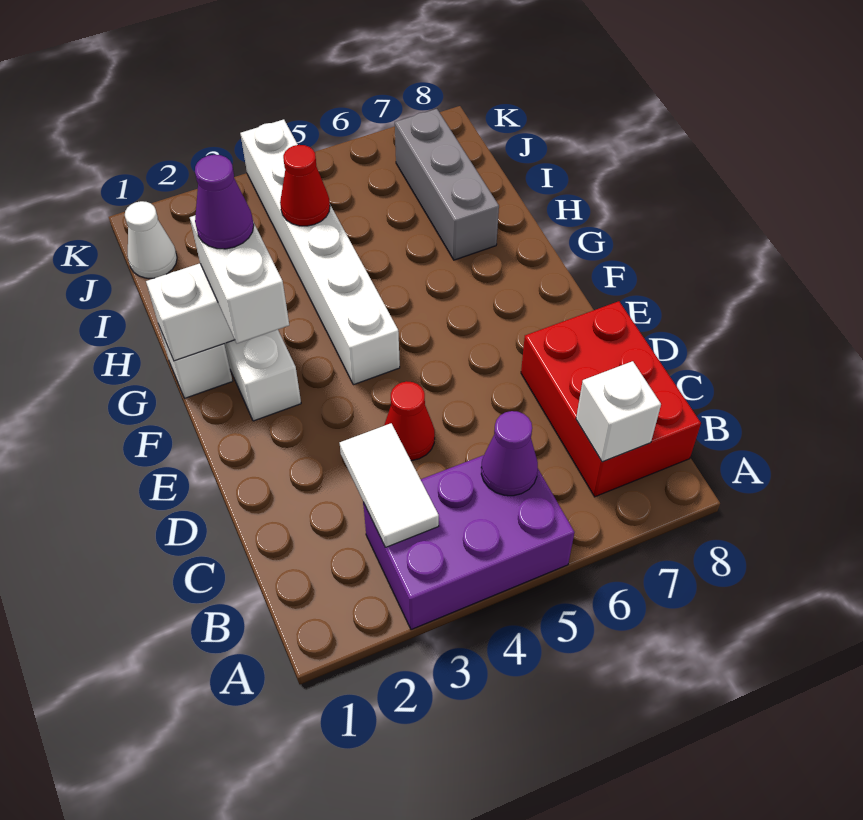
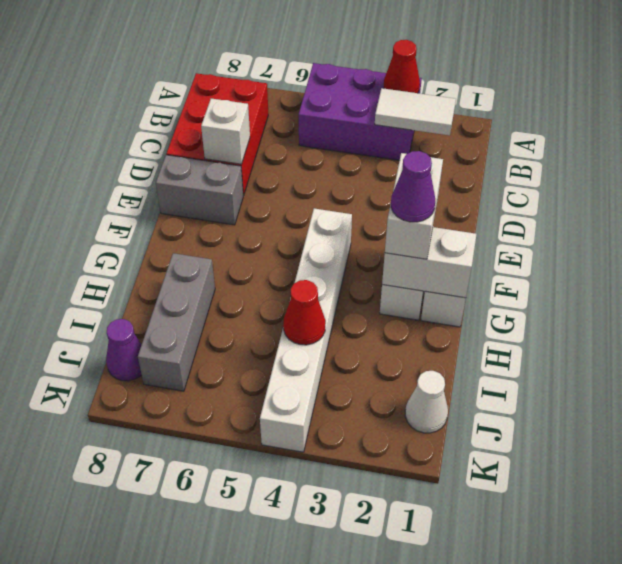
white tile B3:C3 level 2 -> white tile B2:B3 level 2
purple cone B5 level 2 -> purple cone J8 level 1
white brick B7 level 2 -> white brick D7 level 2
red cone D4 level 1 -> red cone A3 level 2
none -> grey brick E7:E8 level 1

